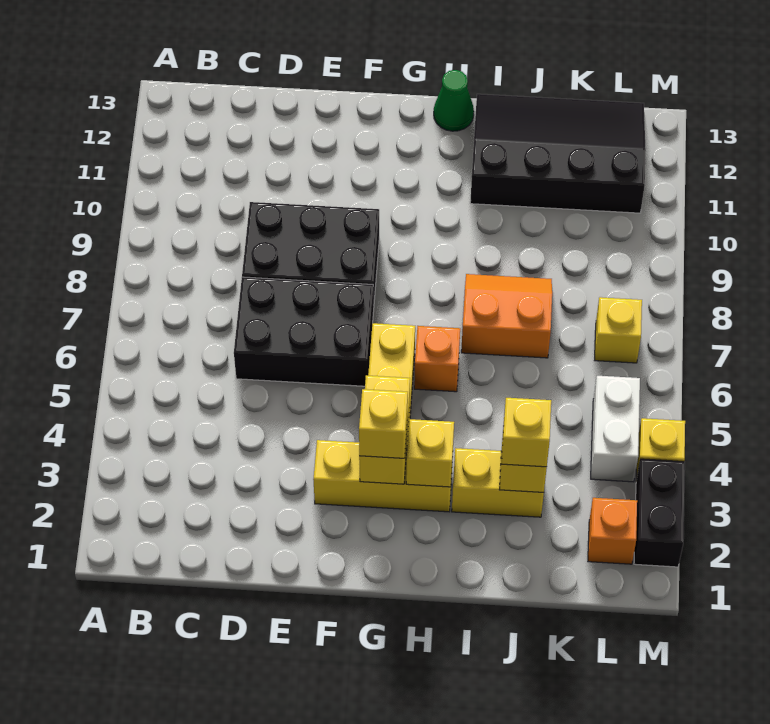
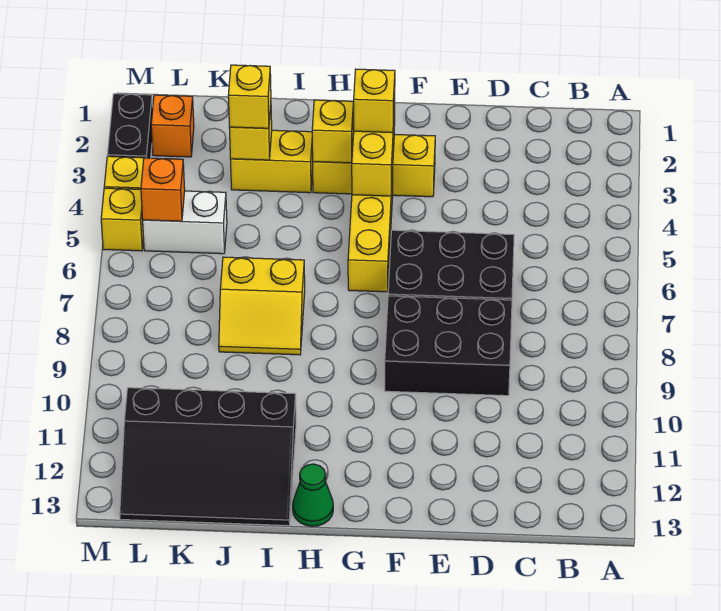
orange brick H6 level 1 -> orange brick L5 level 2
orange slope I7:J8 level 1 top 7 -> yellow slope I7:J8 level 1 top 7
white brick L4:L5 level 1 -> white brick K5:L5 level 1
yellow brick L7 level 1 -> yellow brick M5 level 1

